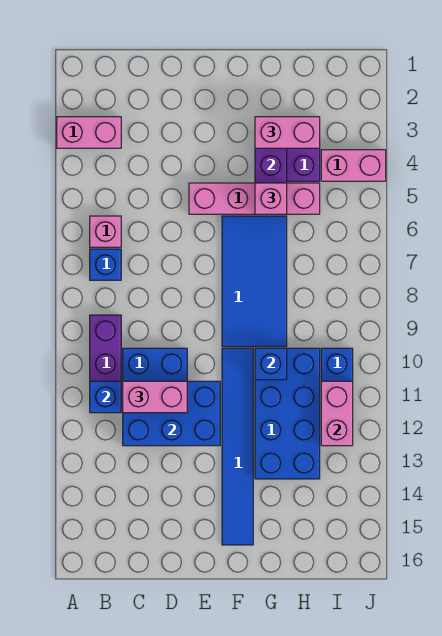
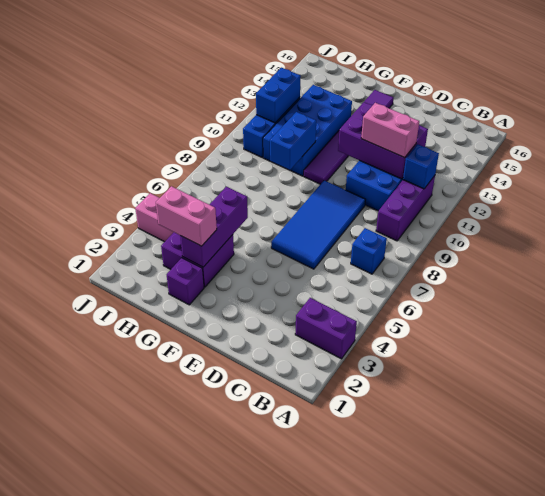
pink brick A3:B3 level 1 -> purple brick A3:B3 level 1
pink brick B6 level 1 -> none
blue brick C11:E12 level 2 -> purple brick C11:E12 level 2
pink brick E5:H5 level 1 -> none
blue tile F6:G9 level 1 -> blue tile D6:E9 level 1
blue tile F10:F15 level 1 -> purple tile F10:F15 level 1
none -> purple brick G2 level 1
pink brick G5 level 3 -> none
blue brick G10 level 2 -> blue brick G9:G10 level 2
pink brick I11:I12 level 2 -> blue brick I11:I12 level 2

